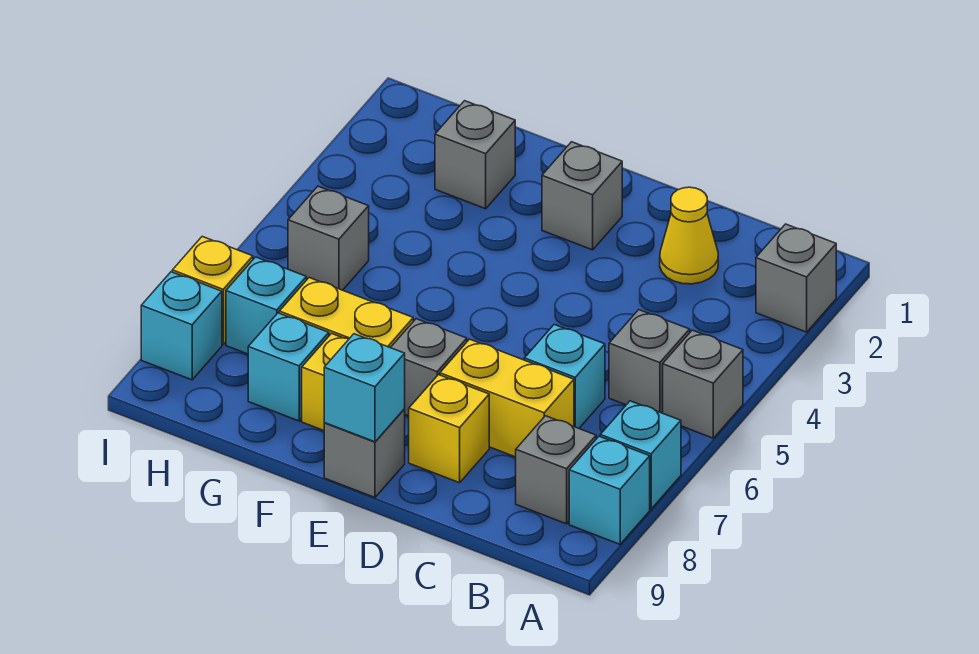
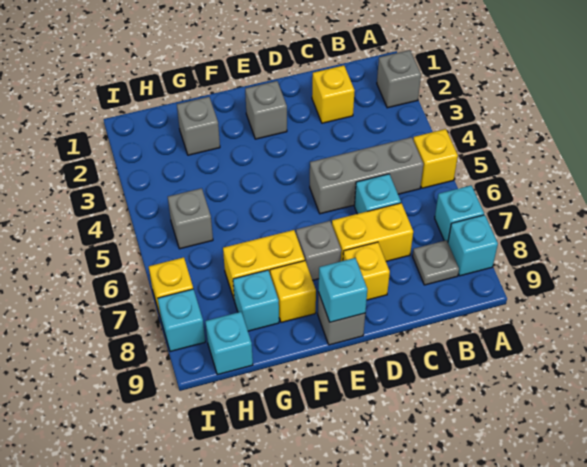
grey brick A5 level 1 -> yellow brick A5 level 1
grey brick B5 level 1 -> grey brick B5:D5 level 1
grey brick B8 level 1 -> grey plate B8 level 1
yellow cone C2 level 1 -> yellow brick C2 level 1
cyan brick H7 level 1 -> cyan brick H9 level 1

